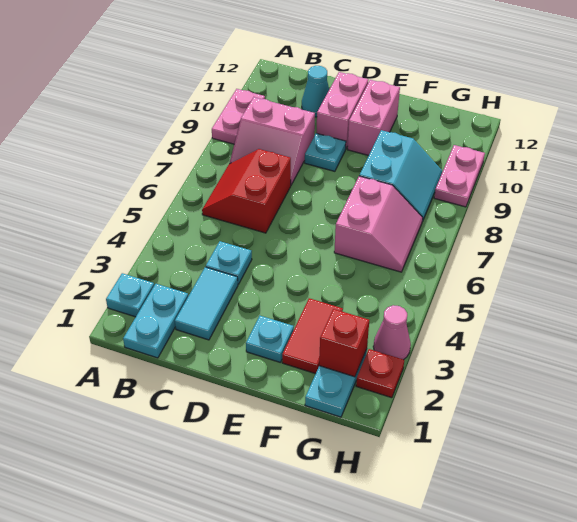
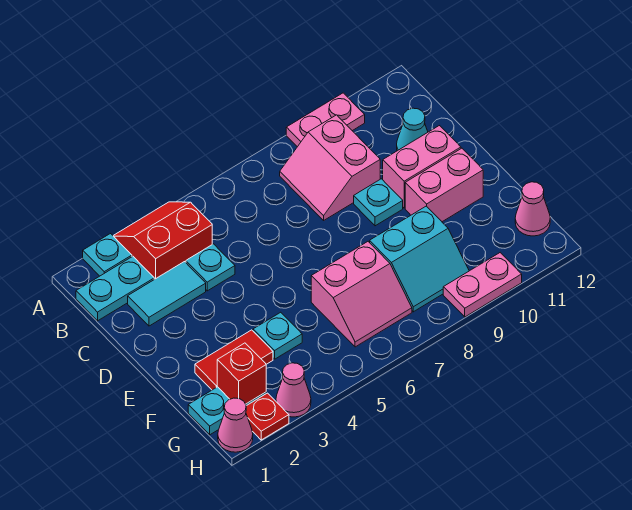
red slope B6:C7 level 1 top C -> red slope A3:B4 level 1 top B
cyan plate E2 level 1 -> cyan plate F4 level 1
none -> pink cone G12 level 1
none -> pink cone H1 level 1

